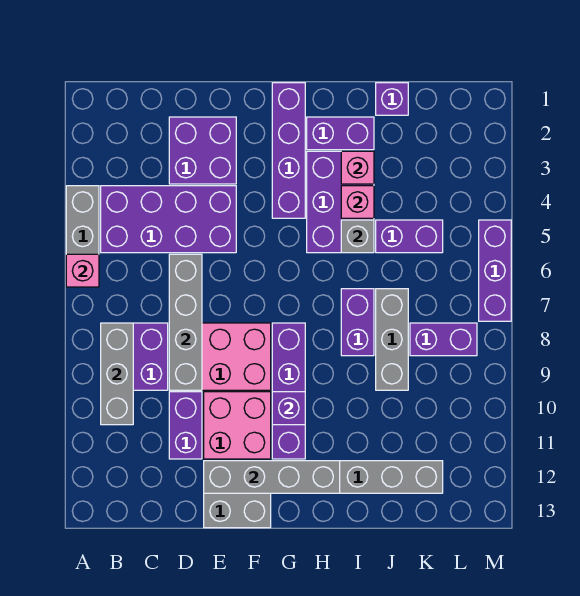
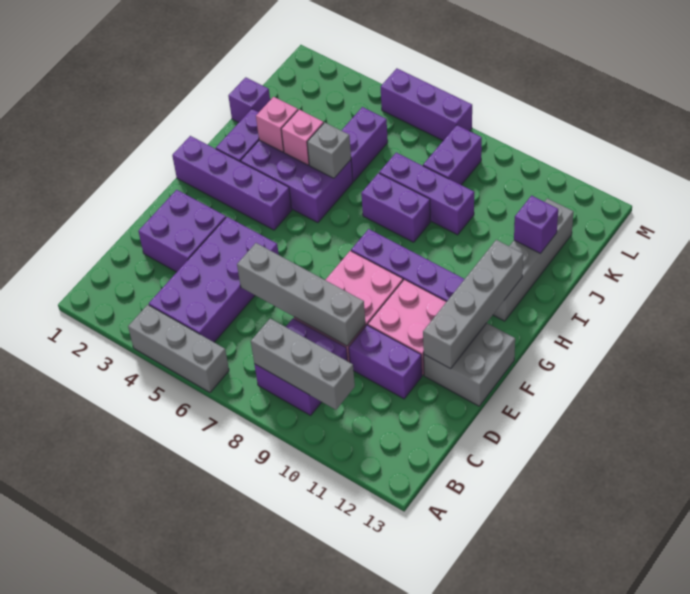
pink brick A6 level 2 -> none
purple brick G10 level 2 -> purple brick J12 level 2
grey brick J7:J9 level 1 -> purple brick J7:J9 level 1

